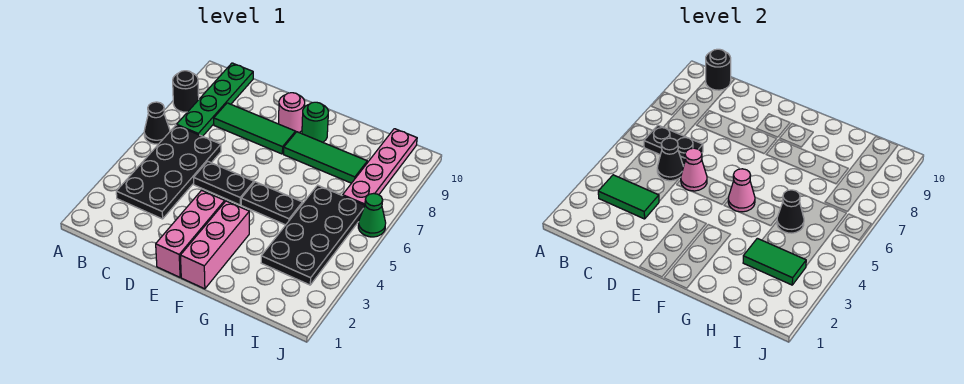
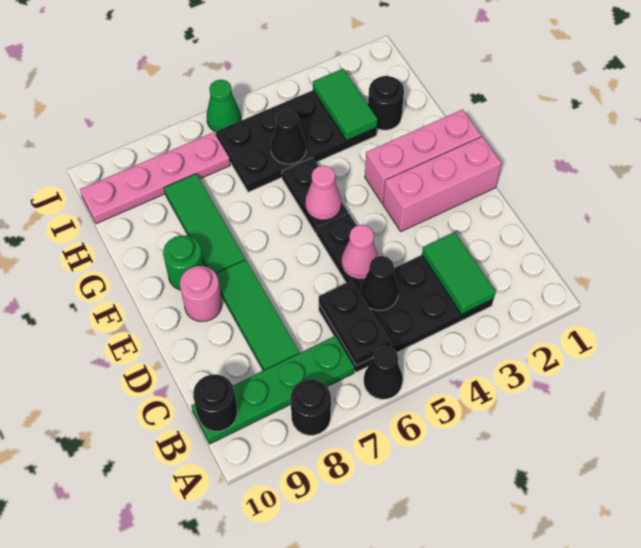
none -> black round brick H2 level 1

